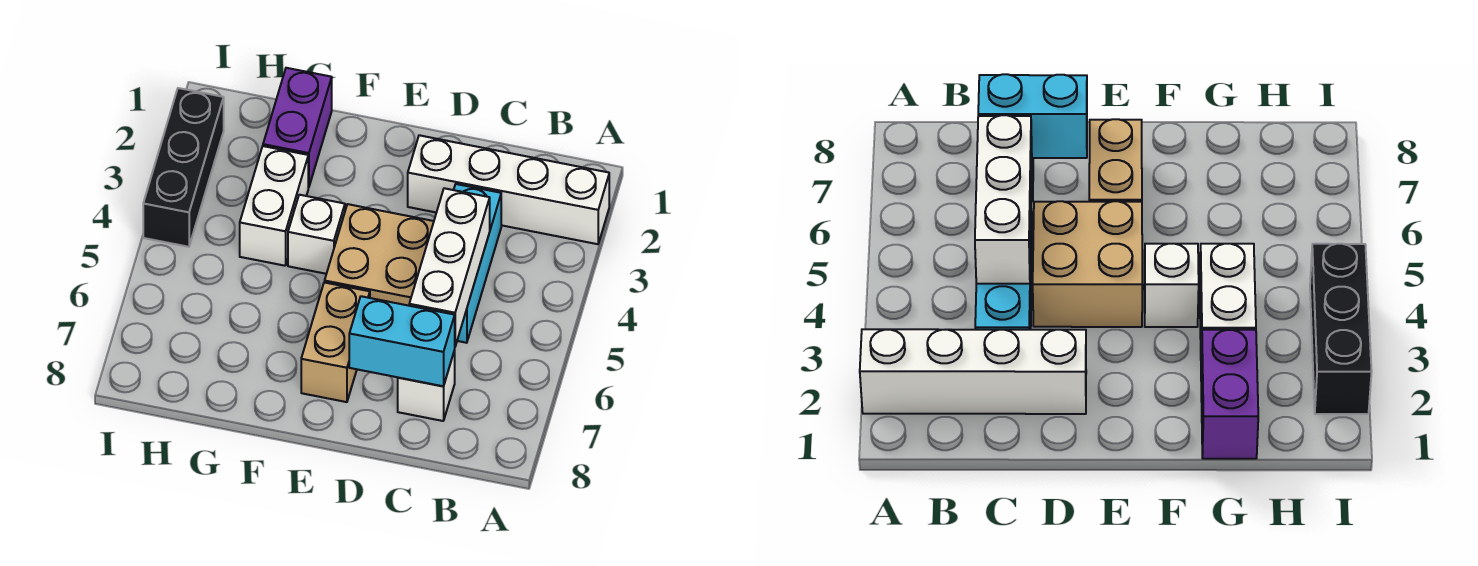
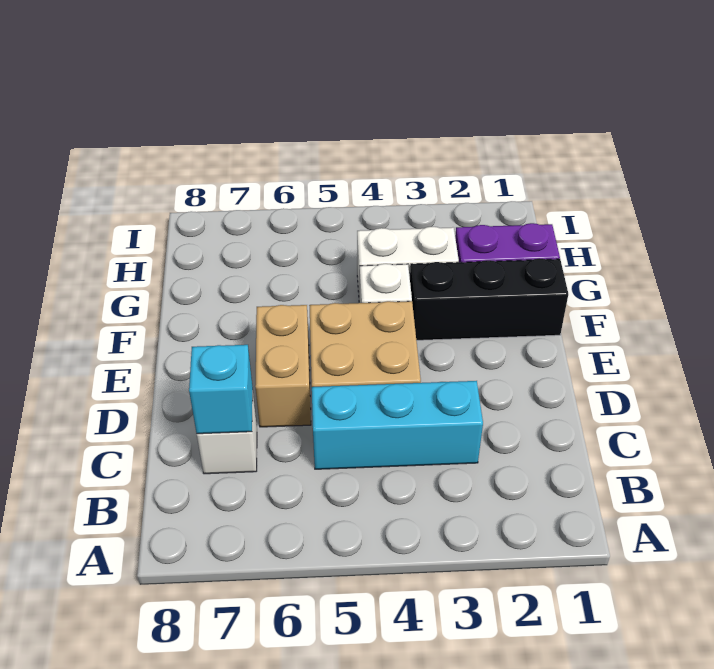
white brick A2:D2 level 1 -> none
white brick C4:C6 level 2 -> none
cyan brick C7:D7 level 2 -> cyan brick C7 level 2
tan brick E6:E7 level 1 -> tan brick D6:E6 level 1
black brick I2:I4 level 1 -> black brick F1:F3 level 1

